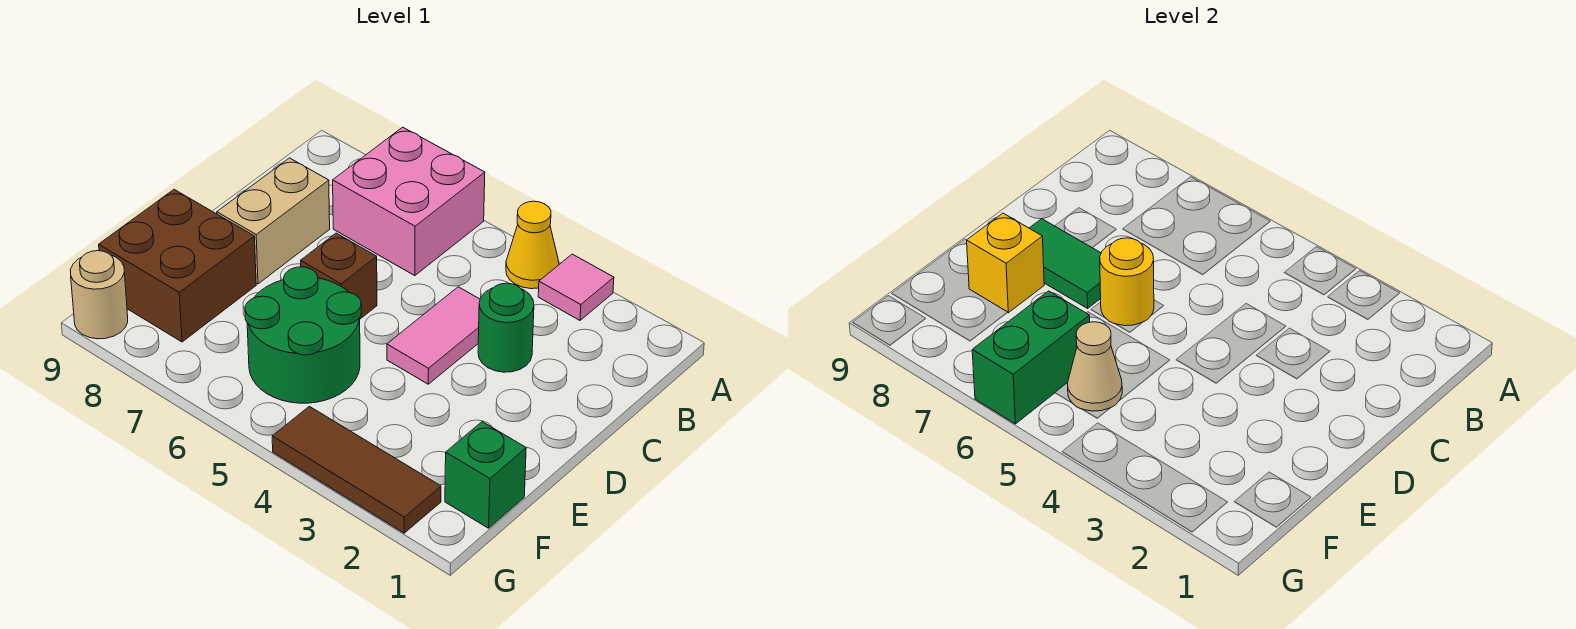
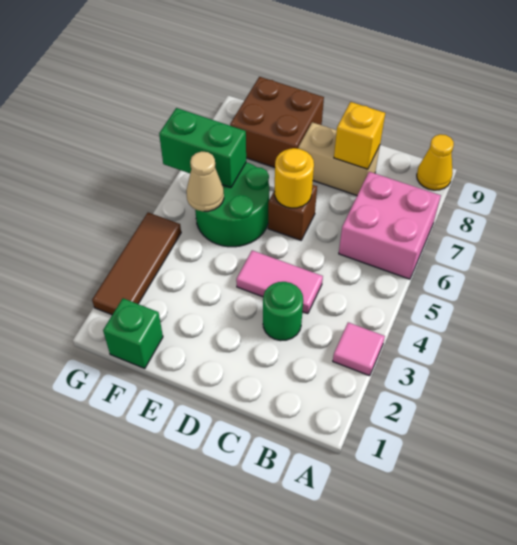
yellow cone A4 level 1 -> yellow cone A9 level 1
green tile D7:D8 level 2 -> none
yellow brick E8 level 2 -> yellow brick C8 level 2
tan round brick G9 level 1 -> none

